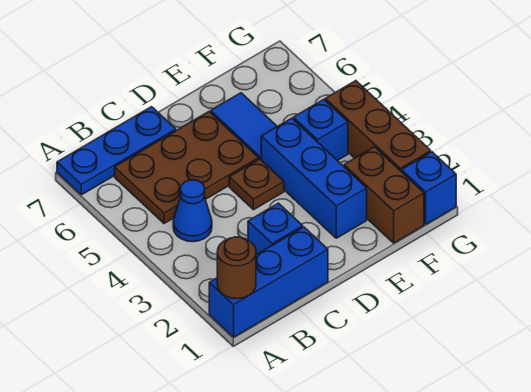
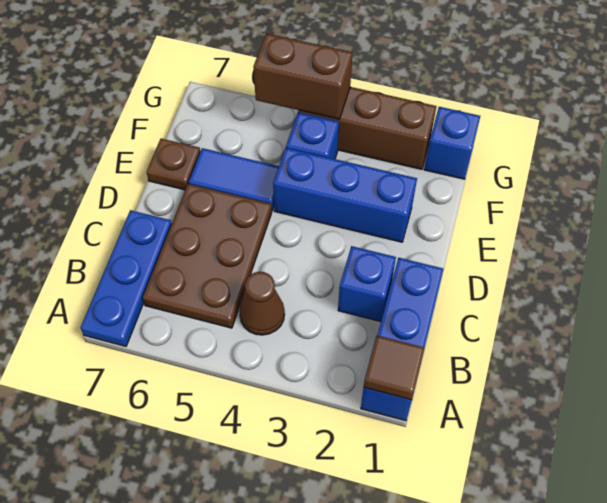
brown round brick A1 level 2 -> brown tile A1 level 2
blue cone B4 level 1 -> brown cone B4 level 1
brown plate D4 level 1 -> brown plate E7 level 1
brown brick F1:F2 level 1 -> brown brick G4:G5 level 2

